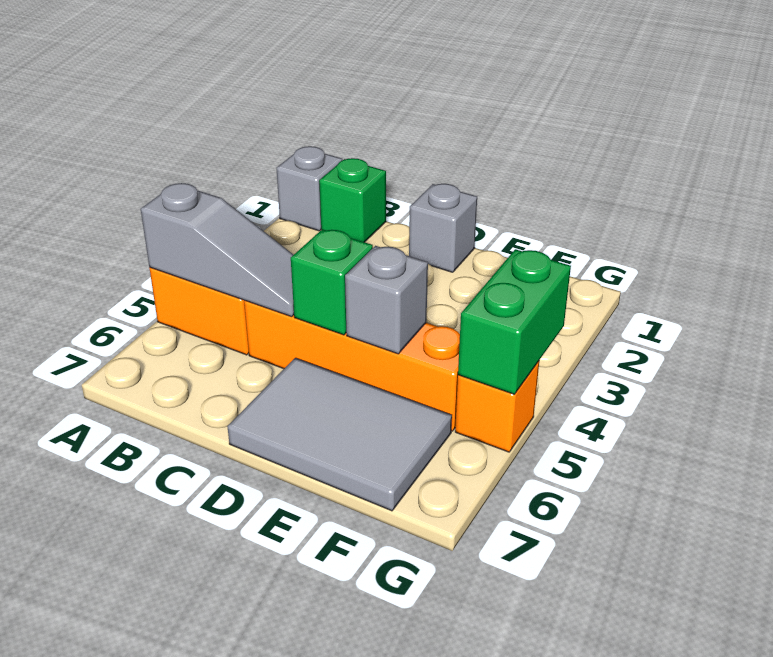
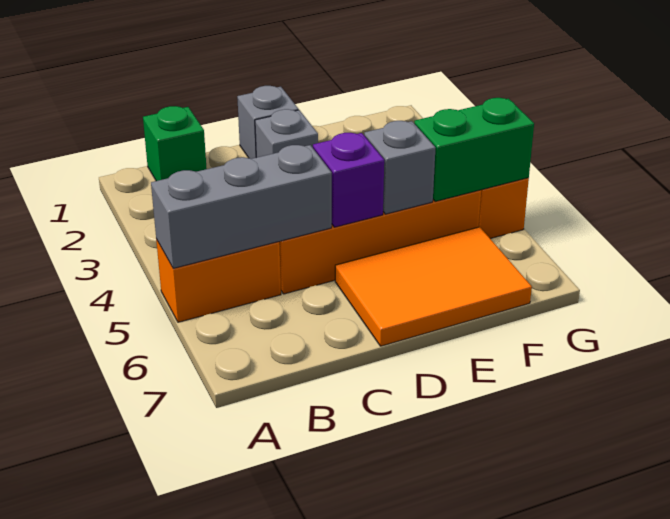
grey brick A1 level 1 -> grey brick D2 level 1
grey slope A5:C5 level 2 top A -> grey brick A5:C5 level 2
green brick D5 level 2 -> purple brick D5 level 2
grey tile D6:F7 level 1 -> orange tile D6:F7 level 1
green brick G4:G5 level 2 -> green brick F5:G5 level 2

